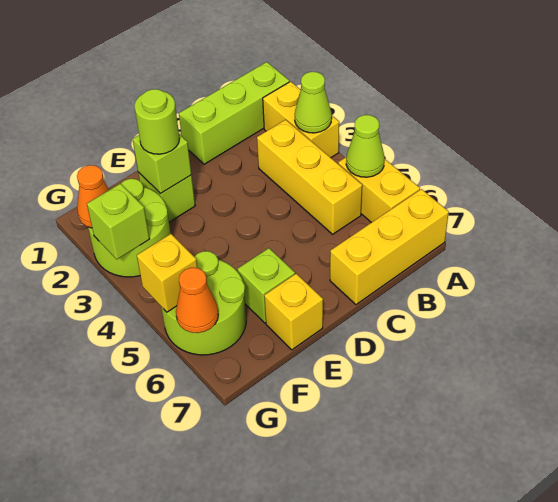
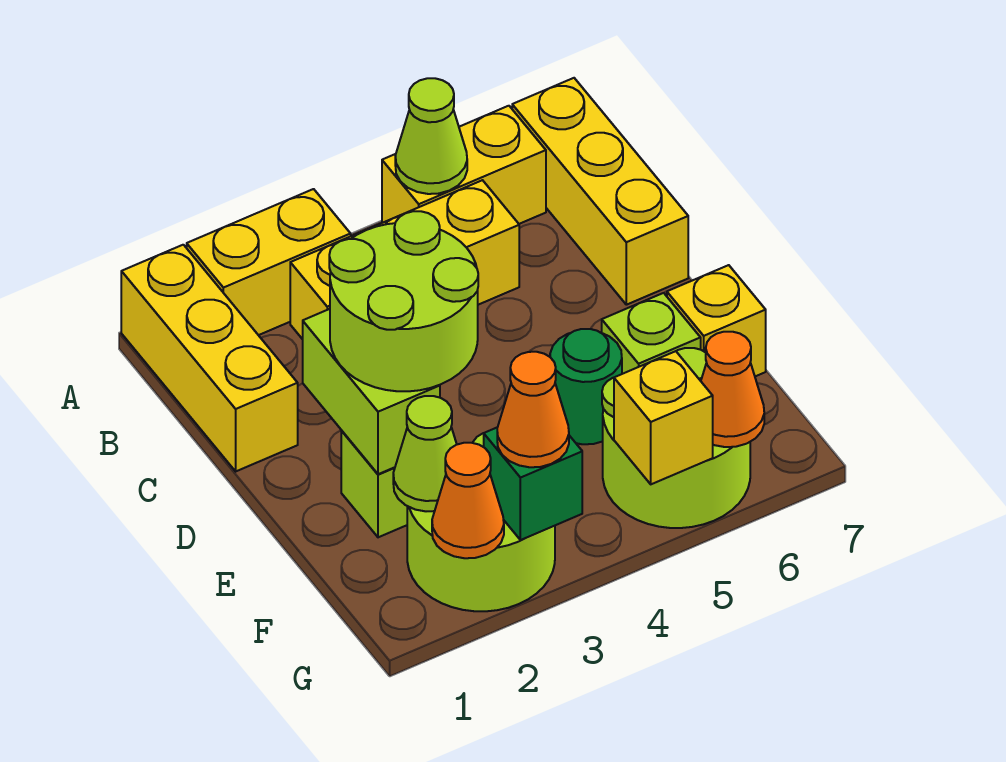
lime brick A1:C1 level 1 -> yellow brick A1:C1 level 1
lime cone A3 level 2 -> lime cone F2 level 2
lime brick E2 level 2 -> lime brick D2:E2 level 2
lime round brick E2 level 3 -> lime round brick D2:E3 level 3
none -> green round brick E5 level 1
lime brick G3 level 2 -> green brick G3 level 2
none -> orange cone G3 level 3

